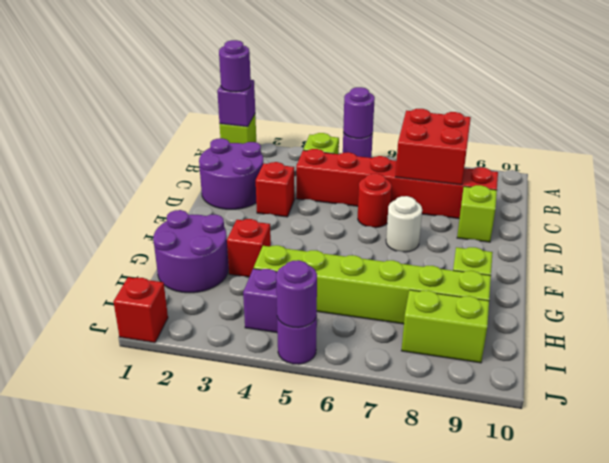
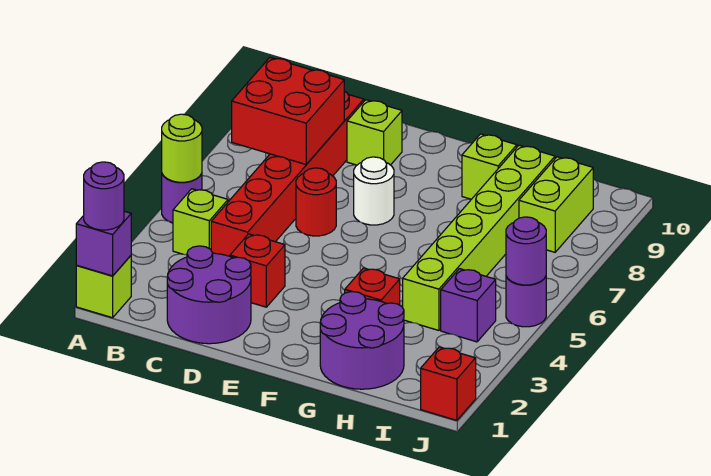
purple round brick A5 level 2 -> lime round brick A5 level 2

